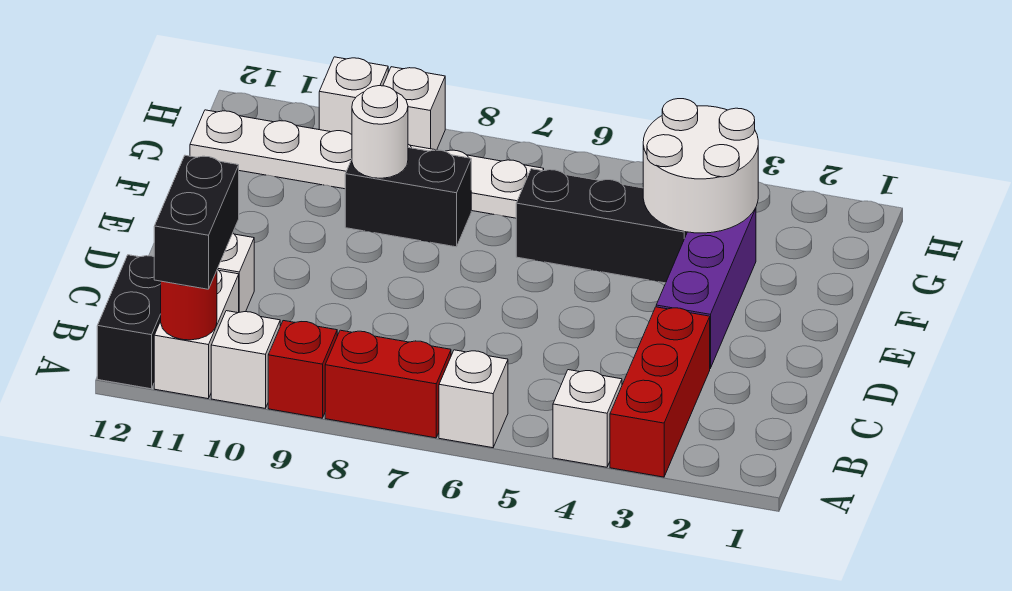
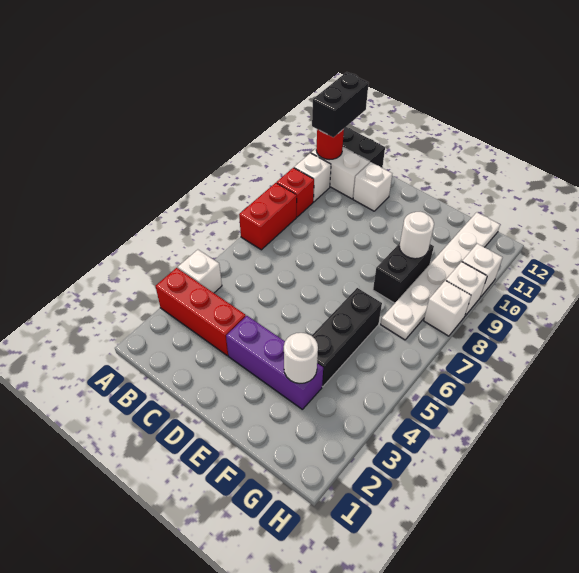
white brick A6 level 1 -> white brick H8 level 1
black brick A11:B11 level 3 -> black brick A11:A12 level 3
white round brick F3:G4 level 2 -> white round brick F3 level 2

